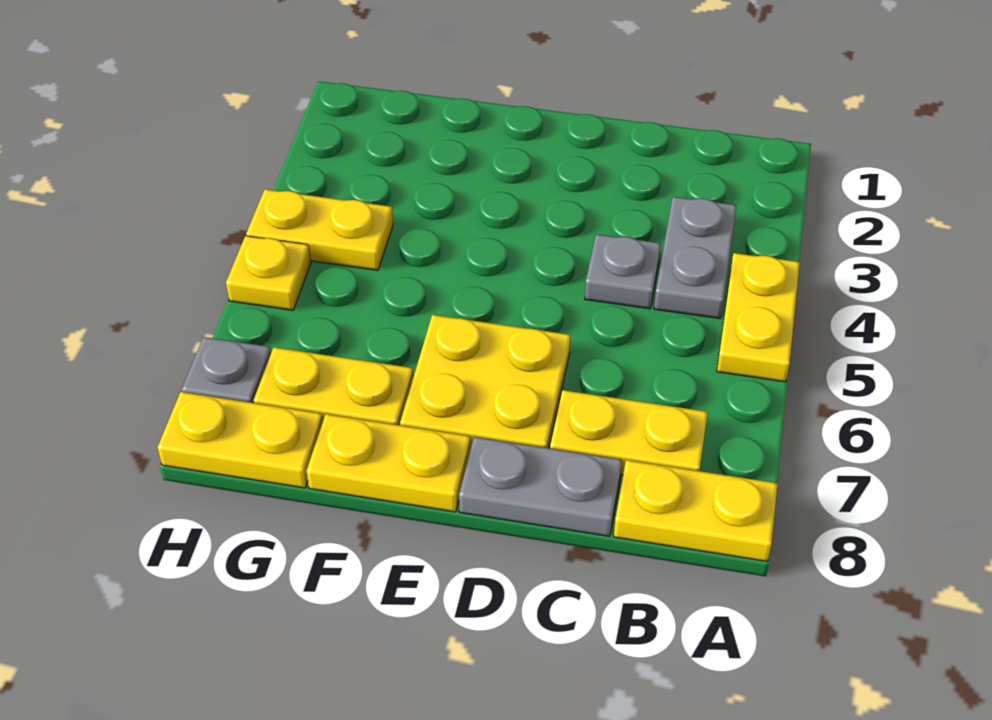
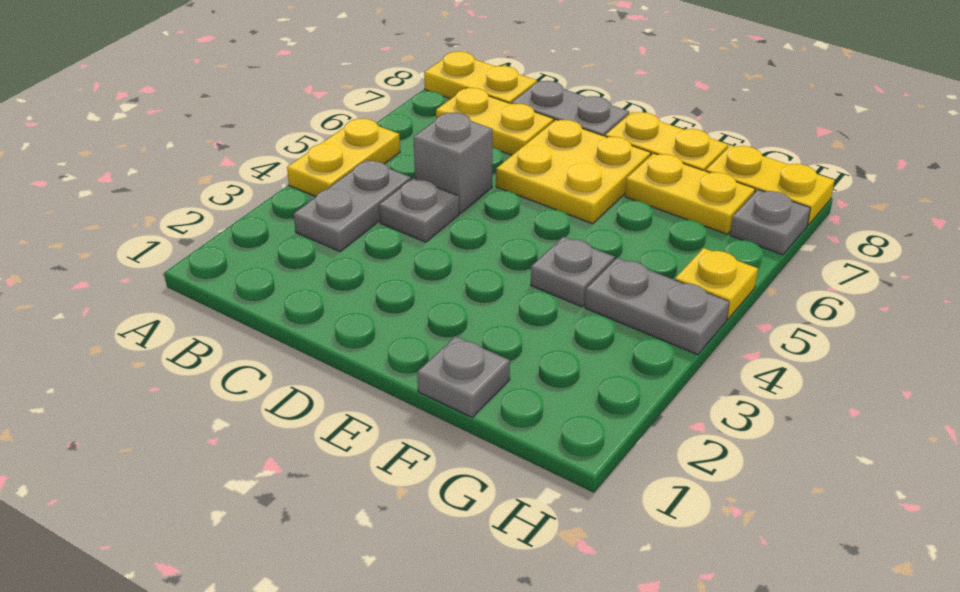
none -> grey brick C5 level 1
none -> grey plate F1 level 1
none -> grey plate F4 level 1
yellow plate G4:H4 level 1 -> grey plate G4:H4 level 1

